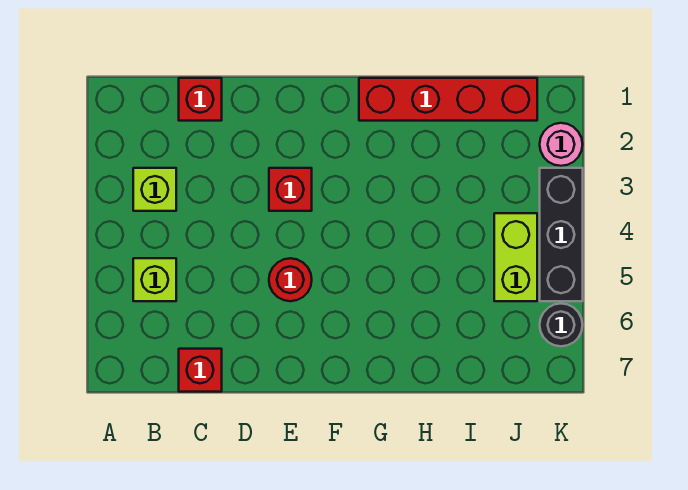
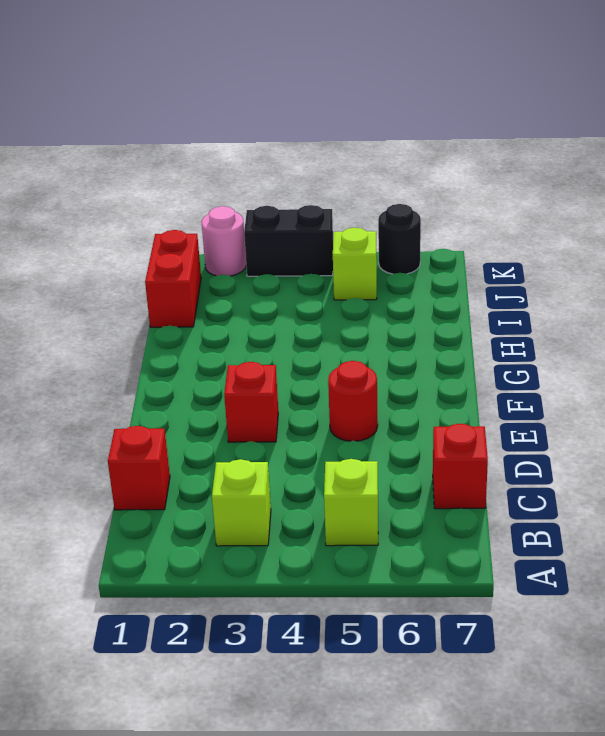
red brick G1:J1 level 1 -> red brick I1:J1 level 1
lime brick J4:J5 level 1 -> lime brick J5 level 1
black brick K3:K5 level 1 -> black brick K3:K4 level 1

